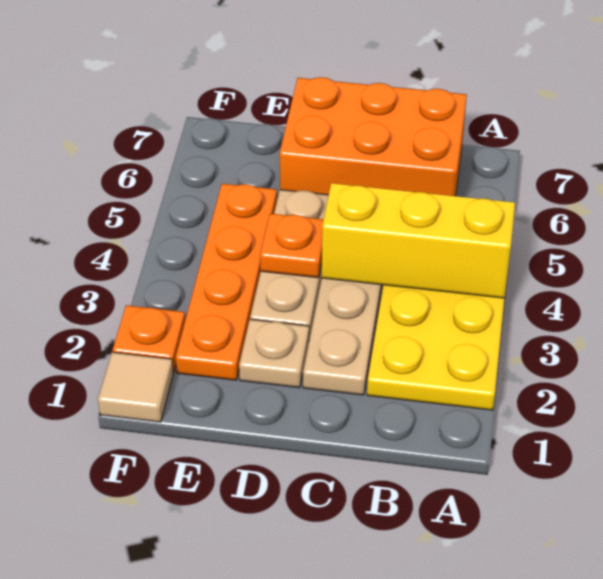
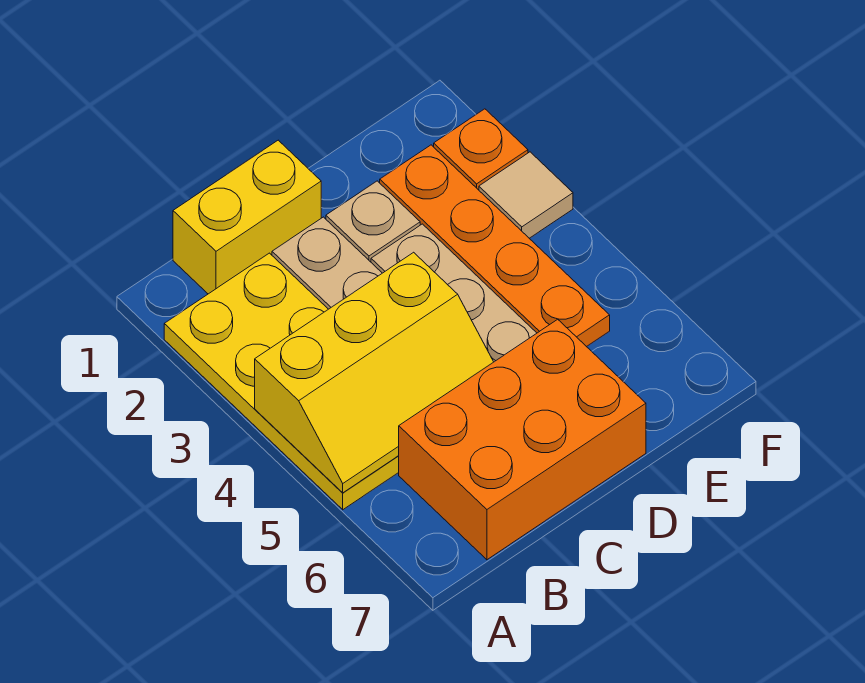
none -> yellow brick B1:C1 level 1
orange plate D4 level 2 -> none
tan tile F1 level 1 -> tan tile F3 level 1

